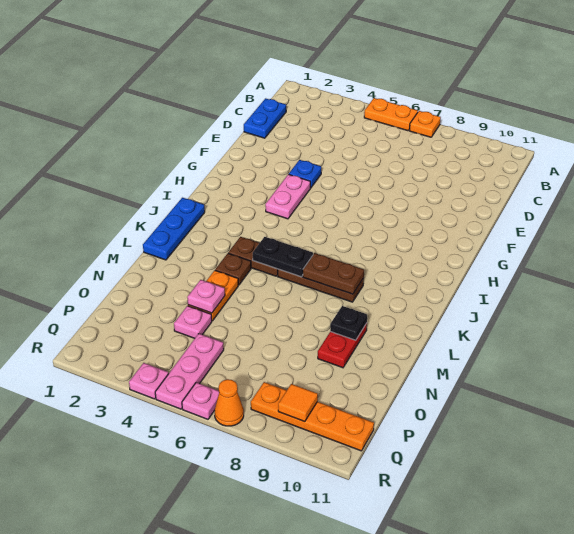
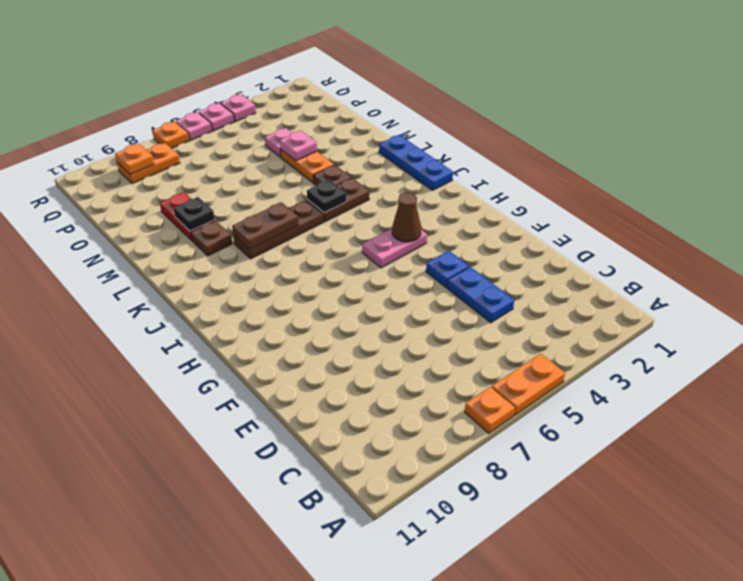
blue plate C1:D1 level 1 -> blue plate D4:E4 level 1
pink plate G4:H4 level 1 -> pink plate H4:H5 level 1
none -> brown cone H4 level 2
black plate K5:K6 level 2 -> black plate K5 level 2
none -> brown plate L9 level 1
pink plate P5:R5 level 1 -> pink plate R5 level 1
orange plate Q8:Q11 level 1 -> orange plate Q8:Q9 level 1
orange tile Q9 level 2 -> orange plate Q9 level 2
orange cone R7 level 1 -> orange plate R7 level 1

